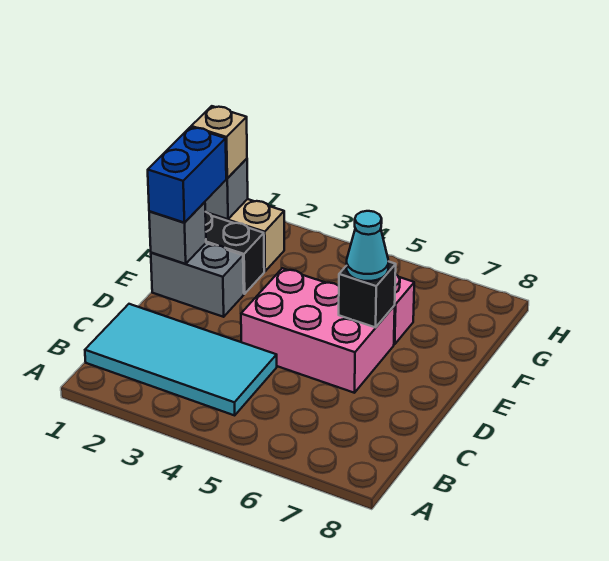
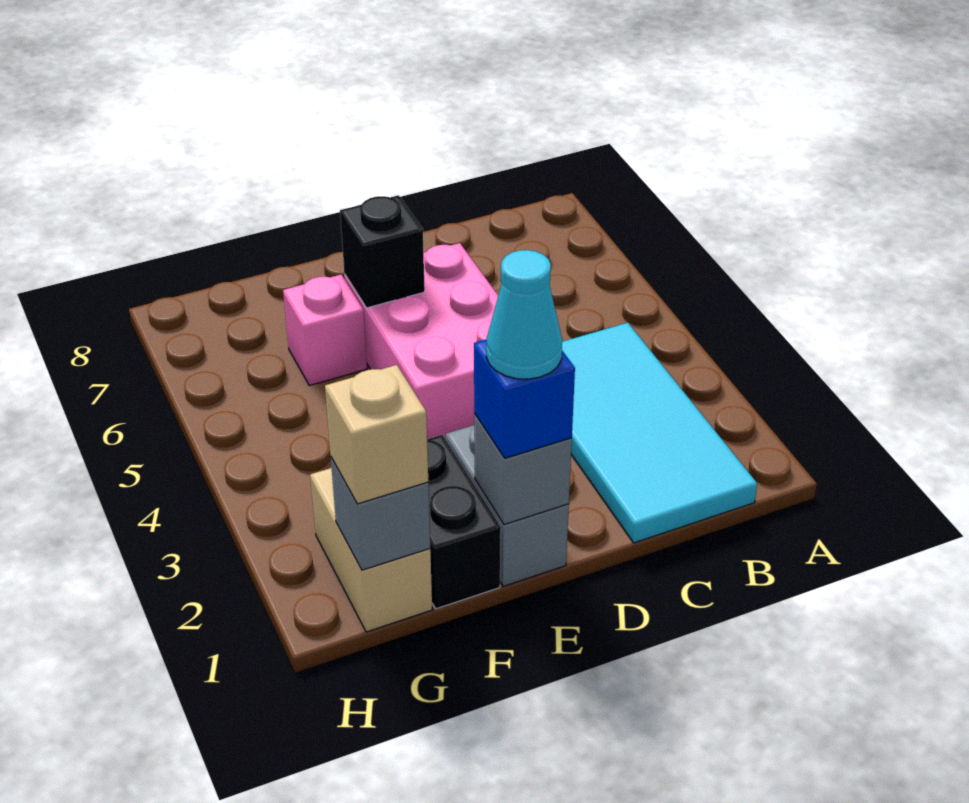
blue brick E1:F1 level 3 -> blue brick E1 level 3
cyan cone E6 level 3 -> cyan cone E1 level 4

